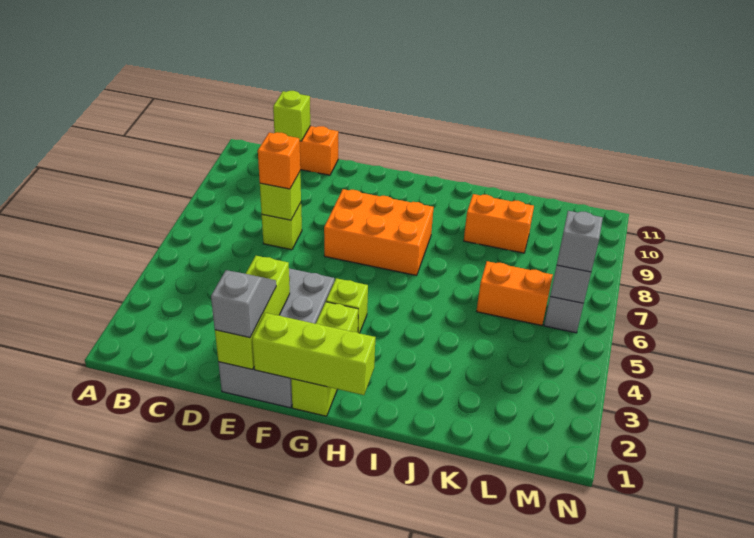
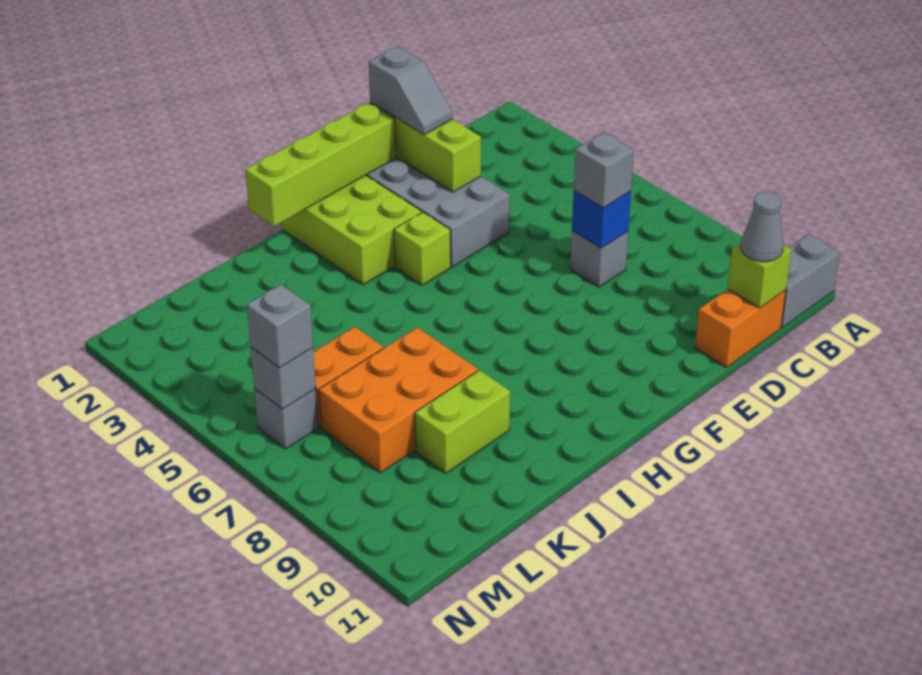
none -> grey brick A11:B11 level 1
none -> grey cone C11 level 3
lime brick D7 level 1 -> grey brick D7 level 1
lime brick D7 level 2 -> blue brick D7 level 2
orange brick D7 level 3 -> grey brick D7 level 3
lime brick F1:H1 level 2 -> lime brick F1:I1 level 2
orange brick F7:H8 level 1 -> orange brick J7:L8 level 1
lime brick G1:G3 level 1 -> lime brick G1:H3 level 1
orange brick J9:K9 level 1 -> lime brick J9:K9 level 1

